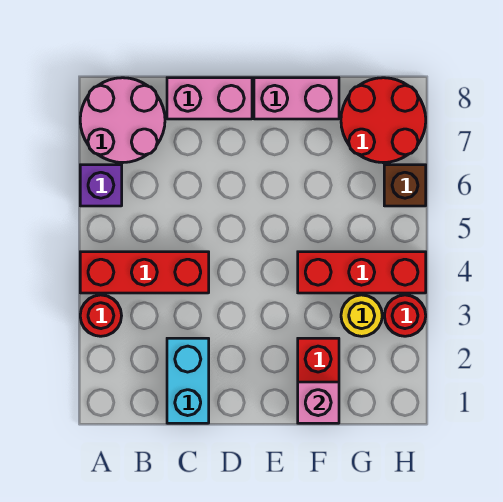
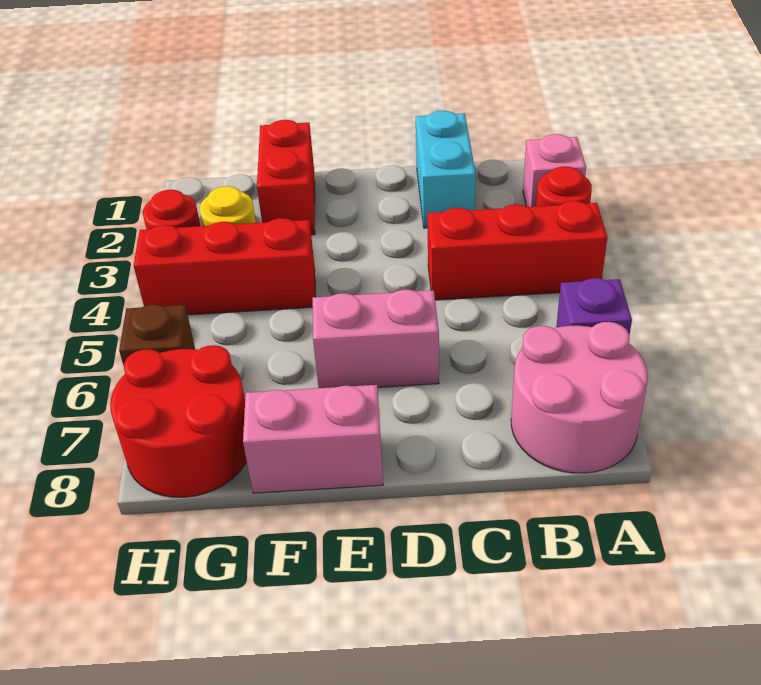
pink brick C8:D8 level 1 -> pink brick D6:E6 level 1
pink brick F1 level 2 -> pink brick A2 level 1

